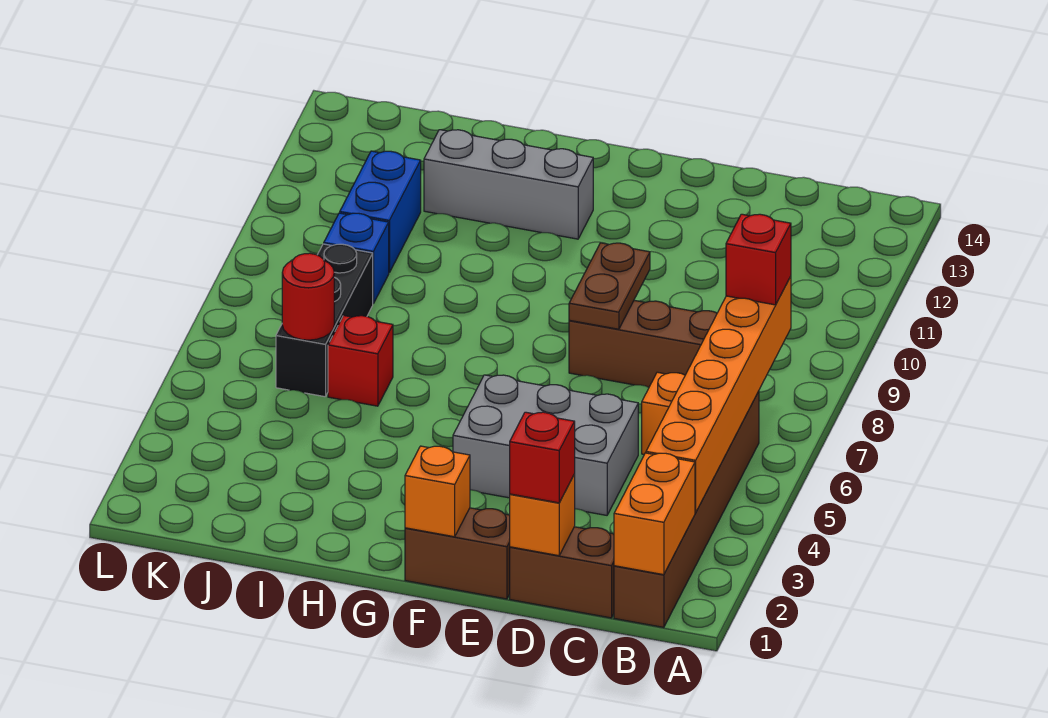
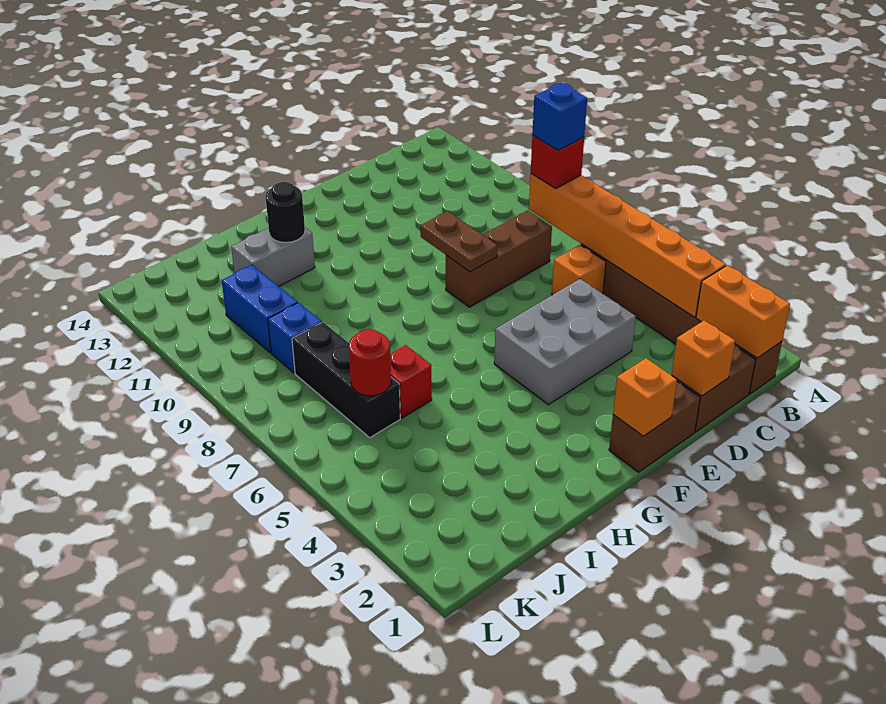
none -> blue brick B8 level 4
red brick D1 level 3 -> none
grey brick G12:I12 level 1 -> grey brick H12:I12 level 1
none -> black round brick H12 level 2

